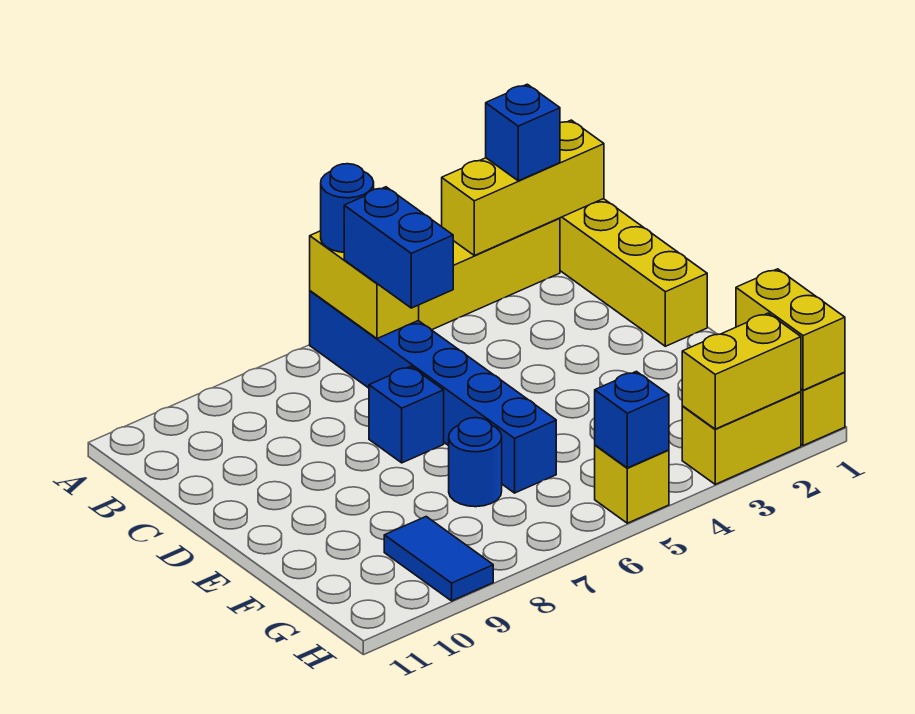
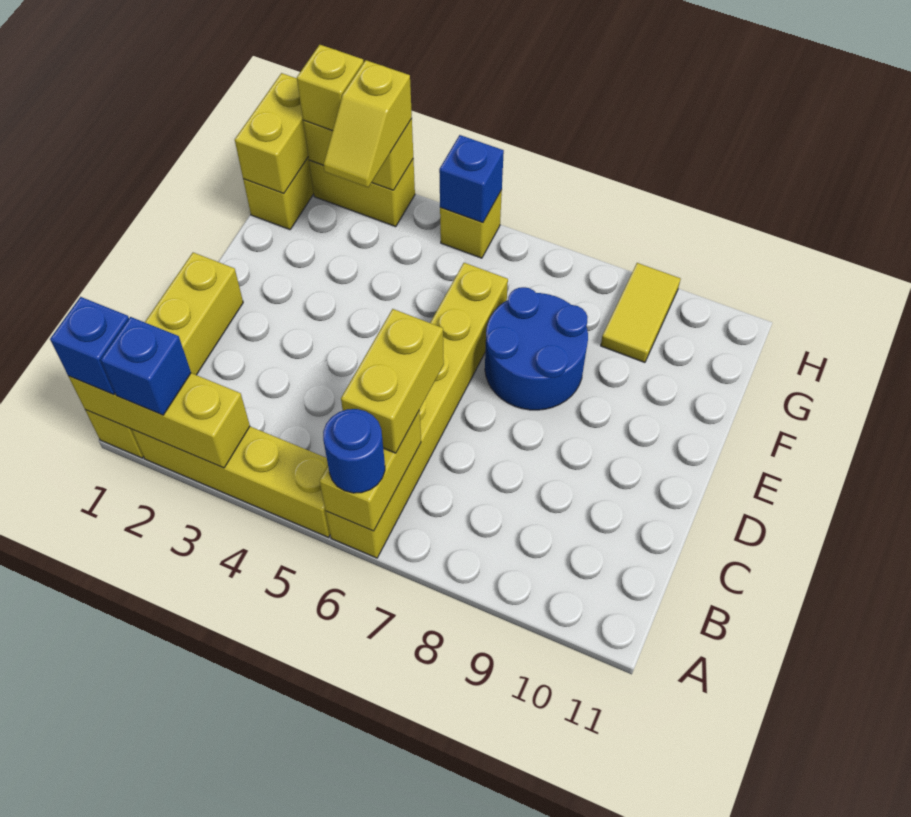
blue brick A6:F6 level 1 -> yellow brick A6:F6 level 1
blue brick B6:C6 level 3 -> yellow brick B6:C6 level 3
blue brick D7 level 1 -> blue brick A1 level 3
blue round brick F7 level 1 -> blue round brick E7:F8 level 1
none -> yellow slope G3:H3 level 3 top H
blue tile G9:H9 level 1 -> yellow tile G9:H9 level 1
none -> yellow brick H2 level 3

